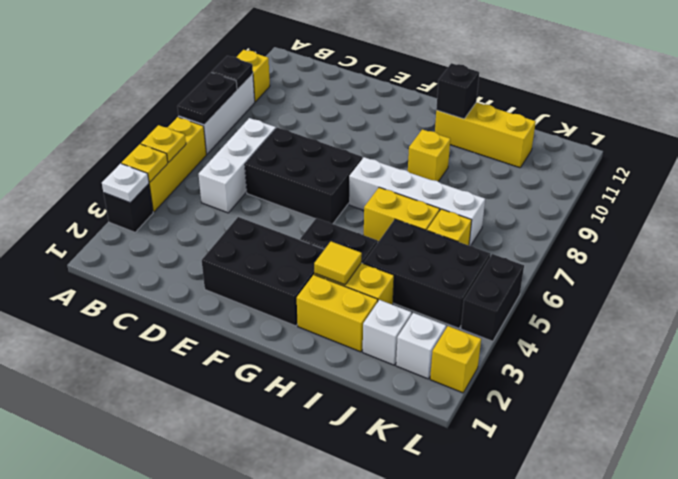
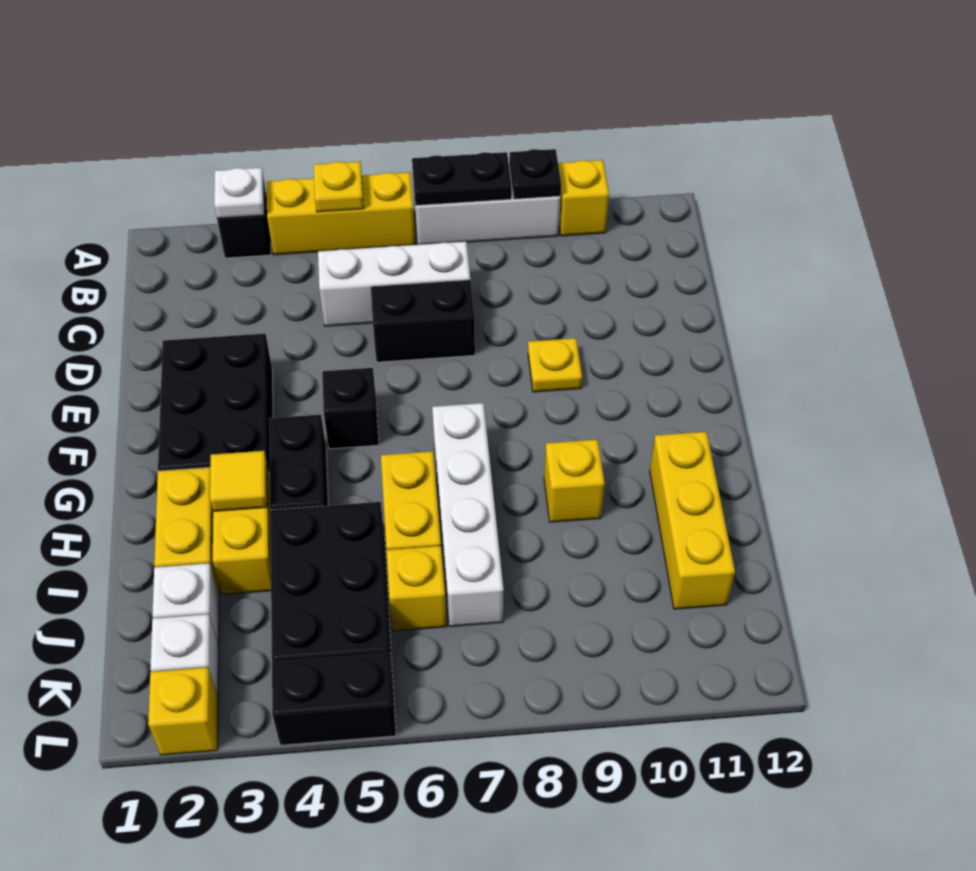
yellow plate A4 level 2 -> yellow plate E9 level 1
black brick D6:F7 level 1 -> black brick D6:D7 level 1
black brick H11 level 2 -> black brick F5 level 1

